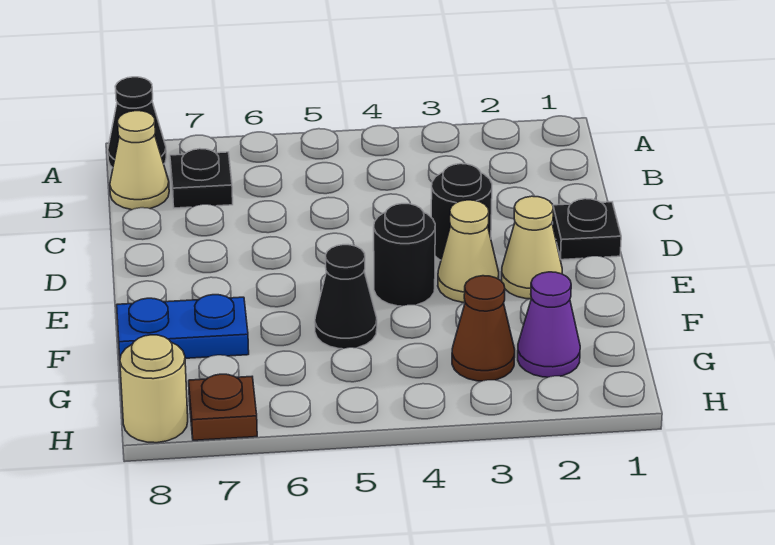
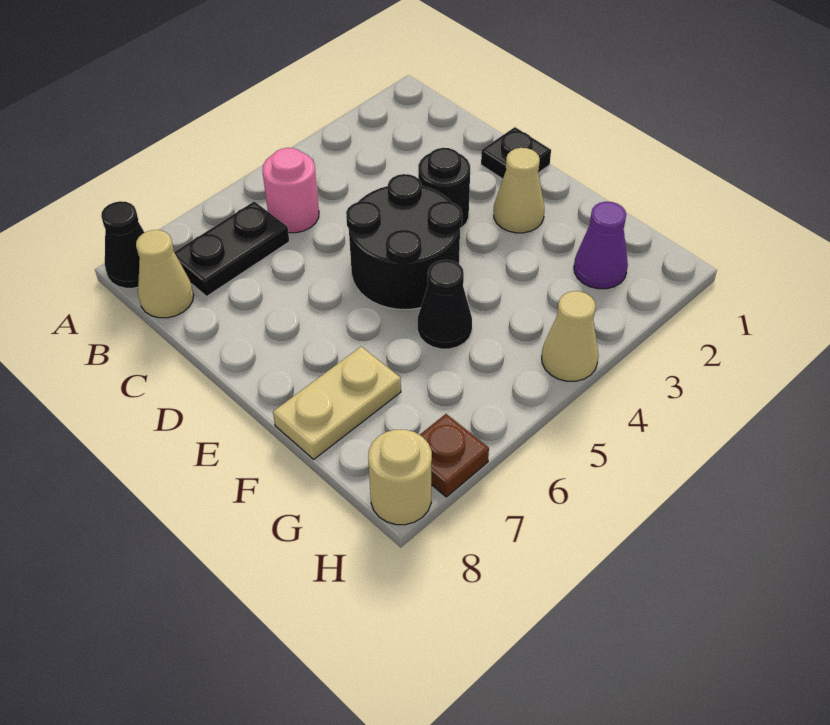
none -> pink round brick B5 level 1
black plate B7 level 1 -> black plate B6:B7 level 1
tan cone E3 level 1 -> tan cone H4 level 1
black round brick E4 level 1 -> black round brick D4:E5 level 1
blue plate F7:F8 level 1 -> tan plate F7:F8 level 1
brown cone G3 level 1 -> none

